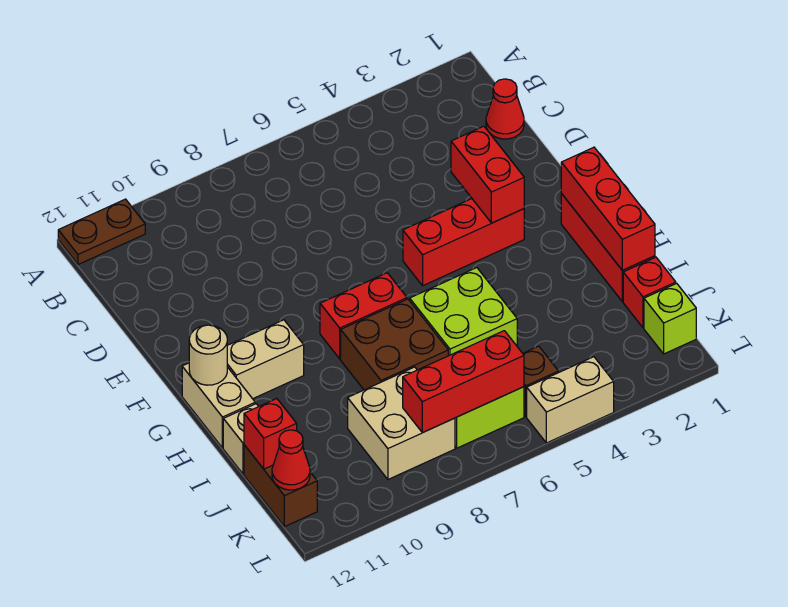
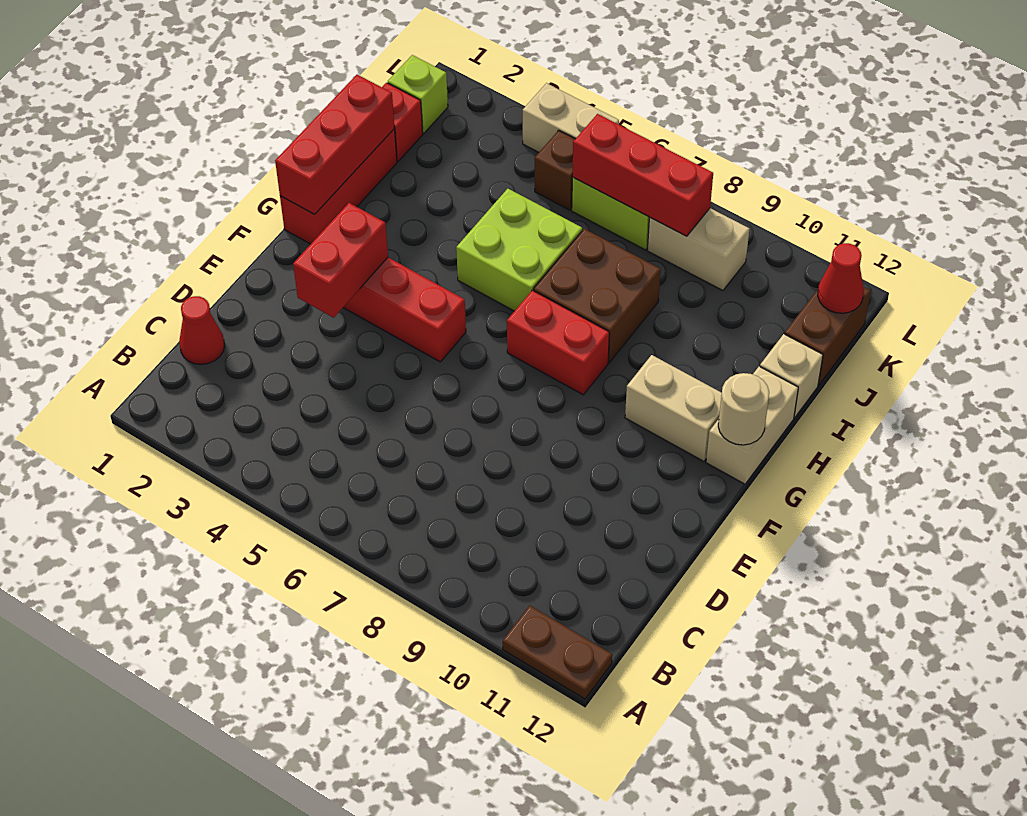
tan brick J8:K9 level 1 -> tan brick K8:K9 level 1
red brick J12 level 2 -> none

